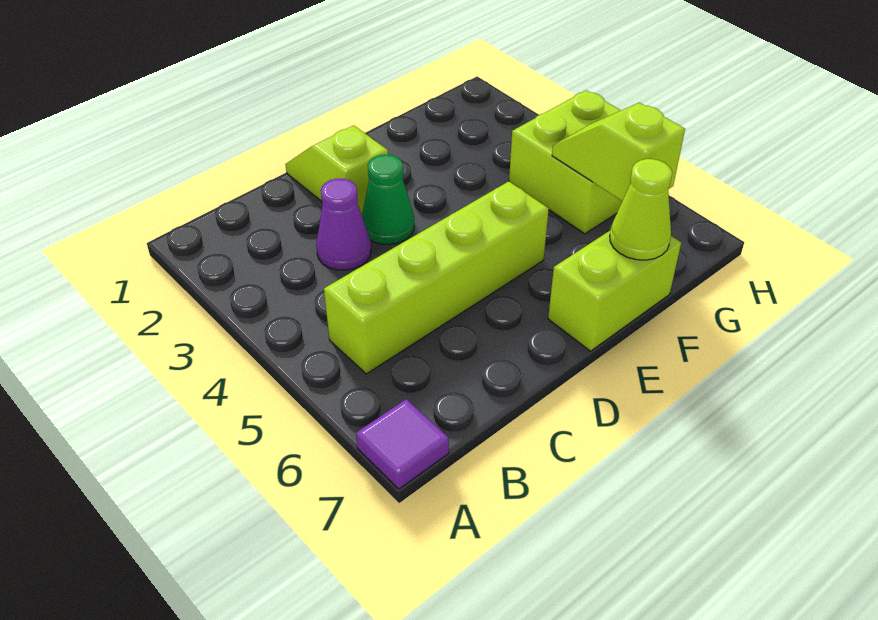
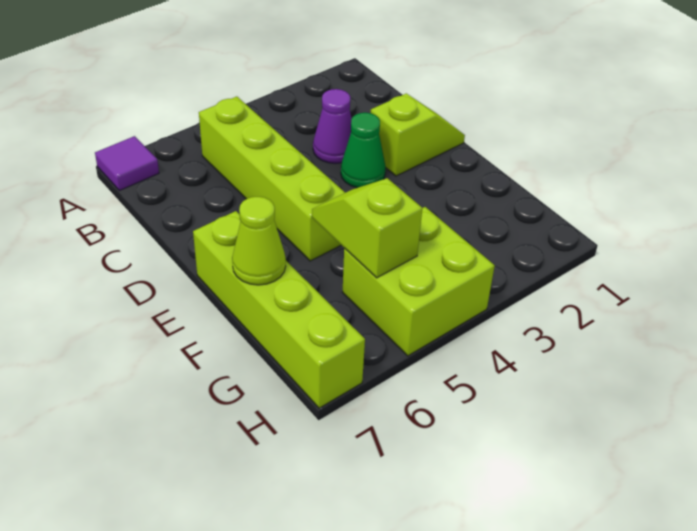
lime brick E7:F7 level 1 -> lime brick E7:H7 level 1
lime slope G5:G6 level 2 top 6 -> lime slope F5:G5 level 2 top G

